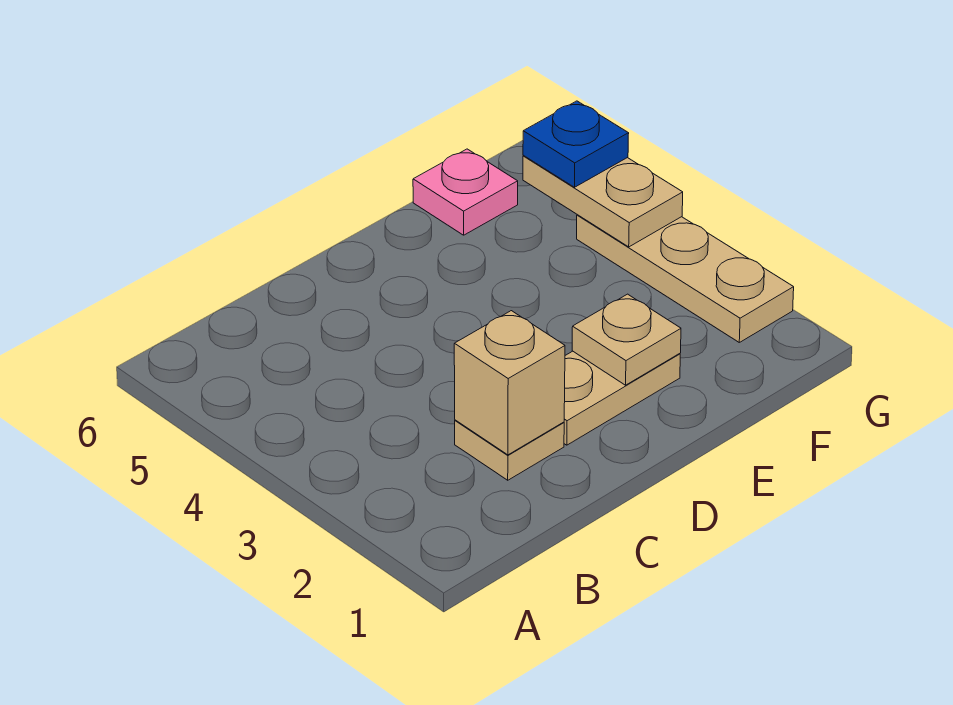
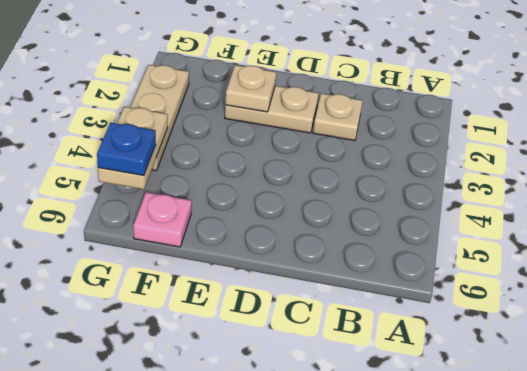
tan brick C2 level 2 -> none

